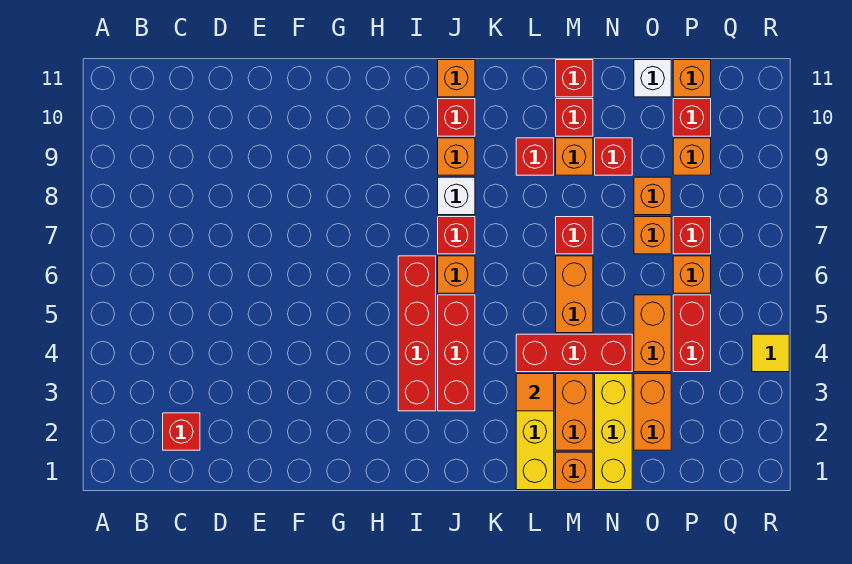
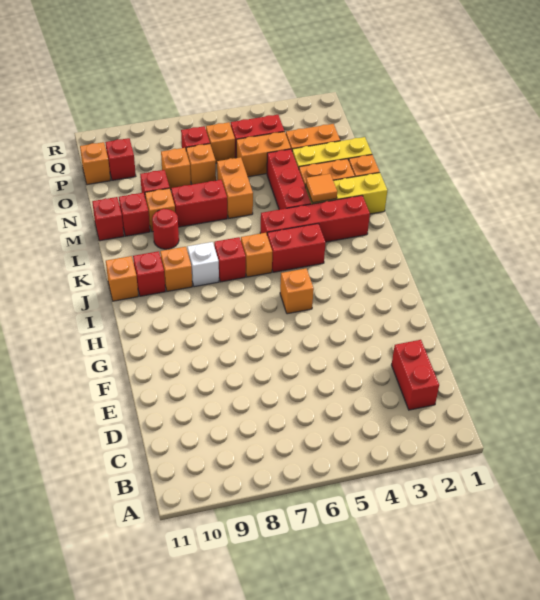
red brick C2 level 1 -> red brick C2:D2 level 1
red brick I3:I6 level 1 -> red brick K2:K5 level 1
red brick J3:J5 level 1 -> red brick J4:J5 level 1
red brick L9 level 1 -> red round brick L9 level 1
orange brick M5:M6 level 1 -> orange brick M6:N6 level 1
red brick M7 level 1 -> red brick M7:M8 level 1
white brick O11 level 1 -> none
orange brick P9 level 1 -> orange brick H5 level 1
yellow tile R4 level 1 -> none

